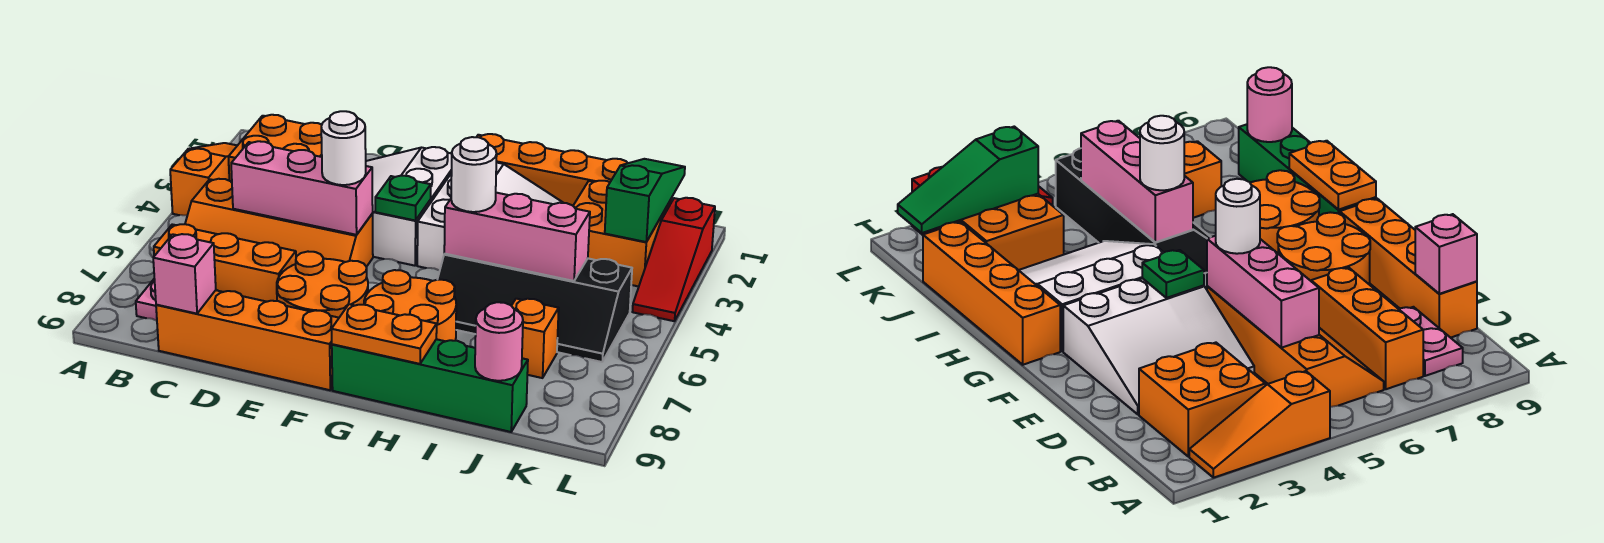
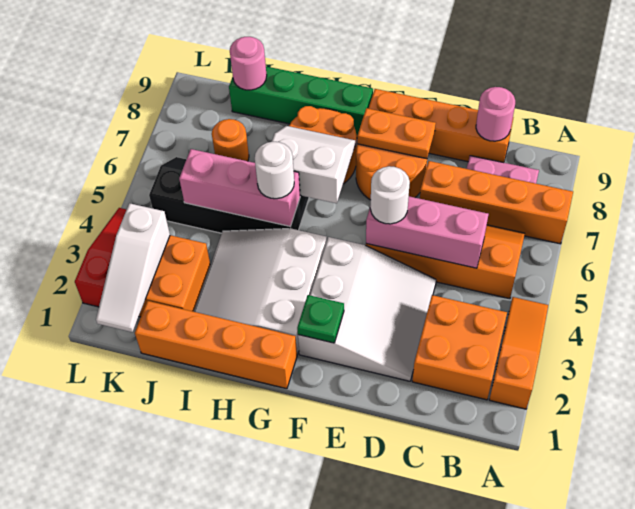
orange slope A2:A4 level 1 top 4 -> orange slope A2:A4 level 1 top 2
orange brick B7:D7 level 1 -> orange brick A7:D7 level 1
pink brick C9 level 2 -> pink round brick C9 level 2
green plate F4 level 2 -> green plate F2 level 2
none -> white slope G6:H7 level 2 top 6
orange plate G9:H9 level 2 -> orange plate E8:F8 level 2
orange brick J7 level 1 -> orange round brick J7 level 1
green slope K1:K3 level 2 top 3 -> white slope K1:K3 level 2 top 3

